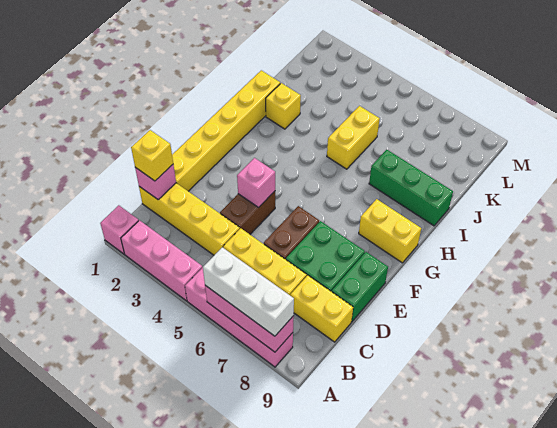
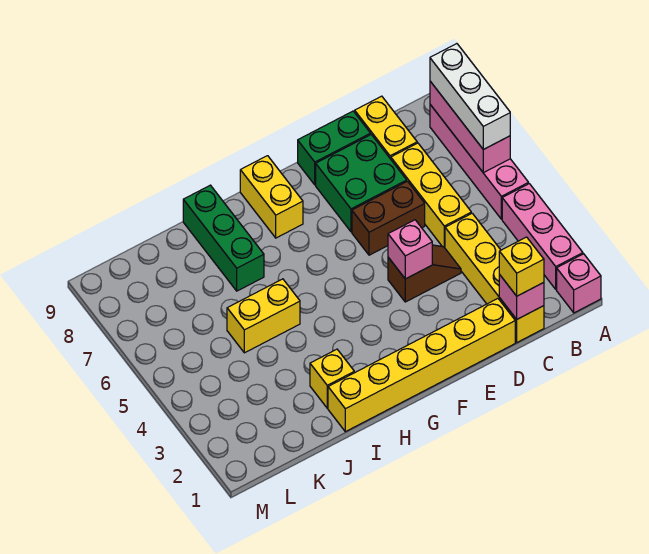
brown brick D4:E4 level 1 -> brown slope D4:E4 level 1 top E

